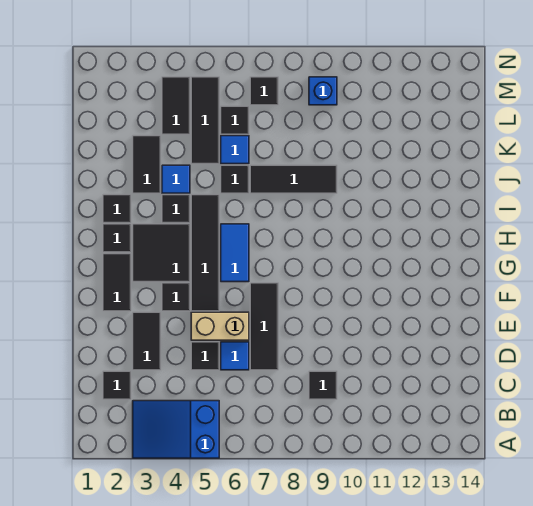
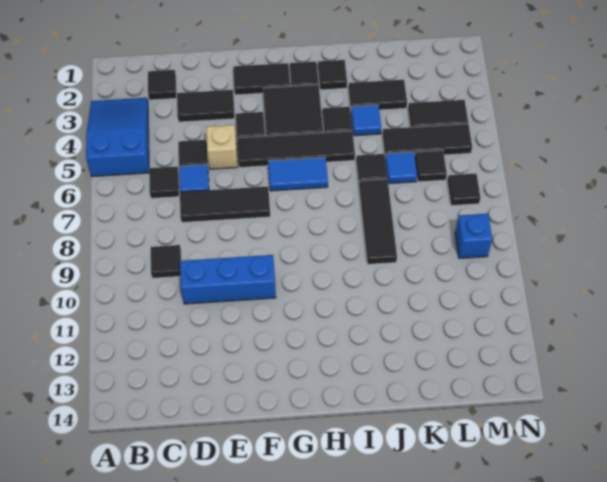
none -> black tile C6 level 1
none -> blue brick D10:F10 level 1
tan brick E5:E6 level 1 -> tan brick E5 level 1

